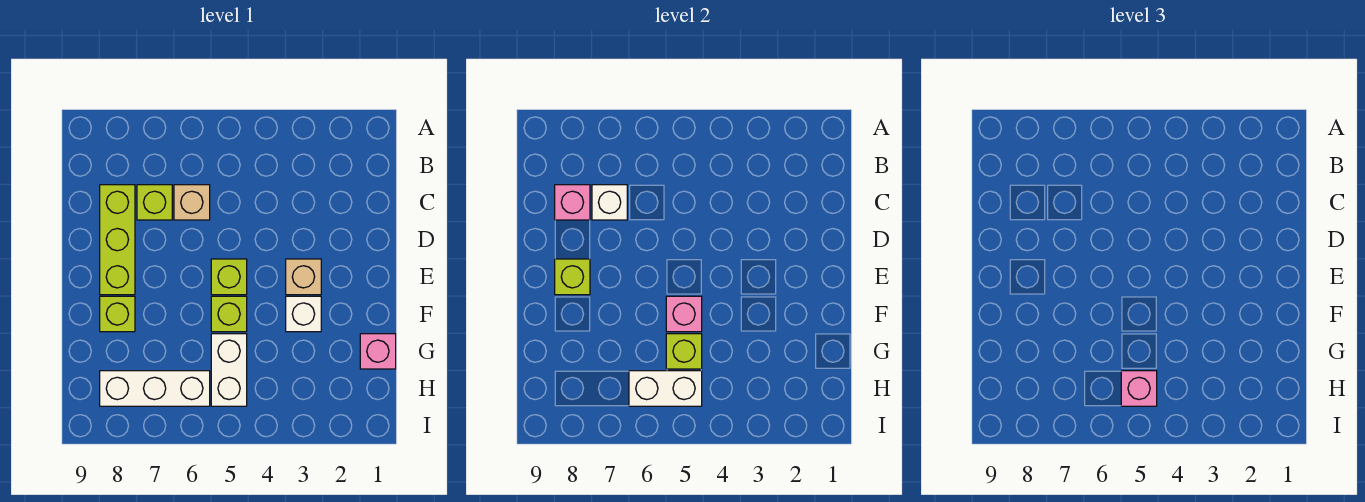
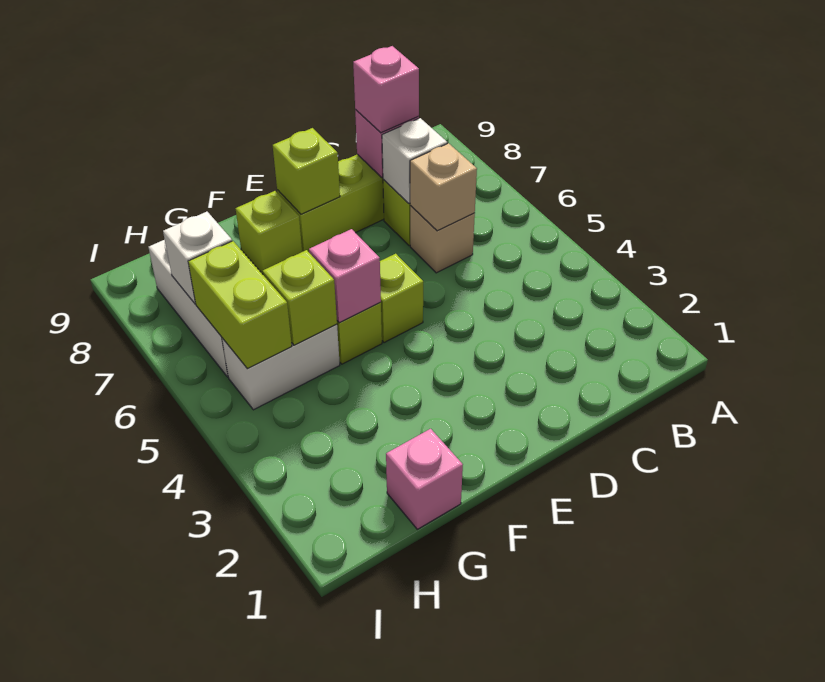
tan brick E3 level 1 -> tan brick C6 level 2
white brick F3 level 1 -> white brick H7 level 2
white brick H5:H6 level 2 -> lime brick H5:H6 level 2
pink brick H5 level 3 -> pink brick C8 level 3

